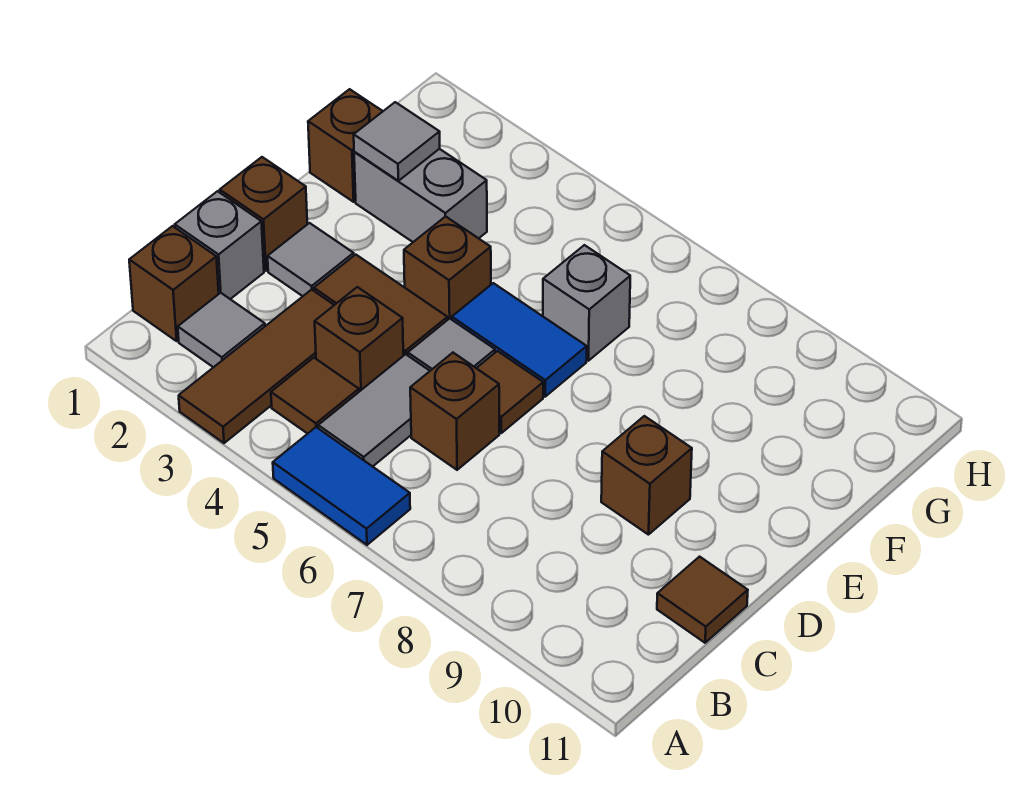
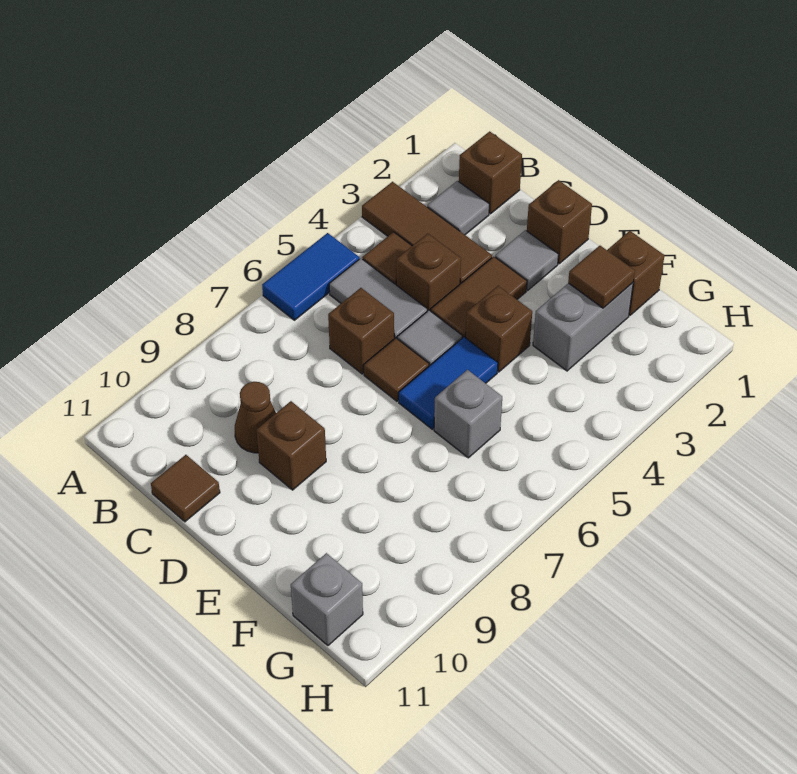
grey brick C1 level 1 -> grey brick G11 level 1
none -> brown cone C9 level 1
grey tile F2 level 2 -> brown tile F2 level 2

